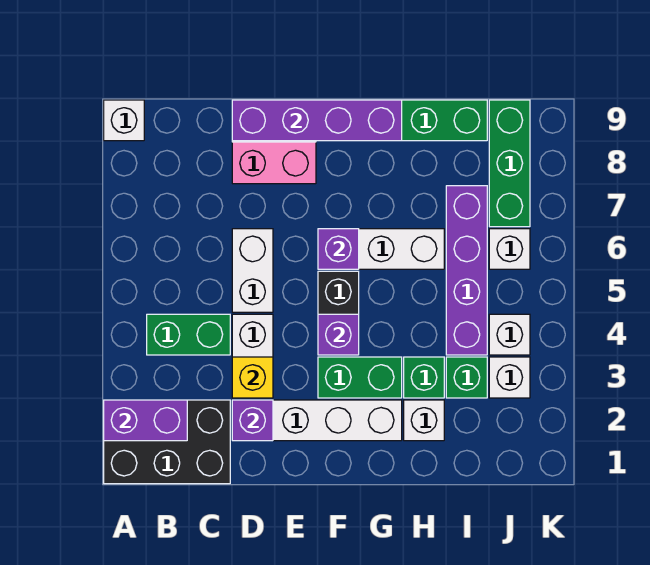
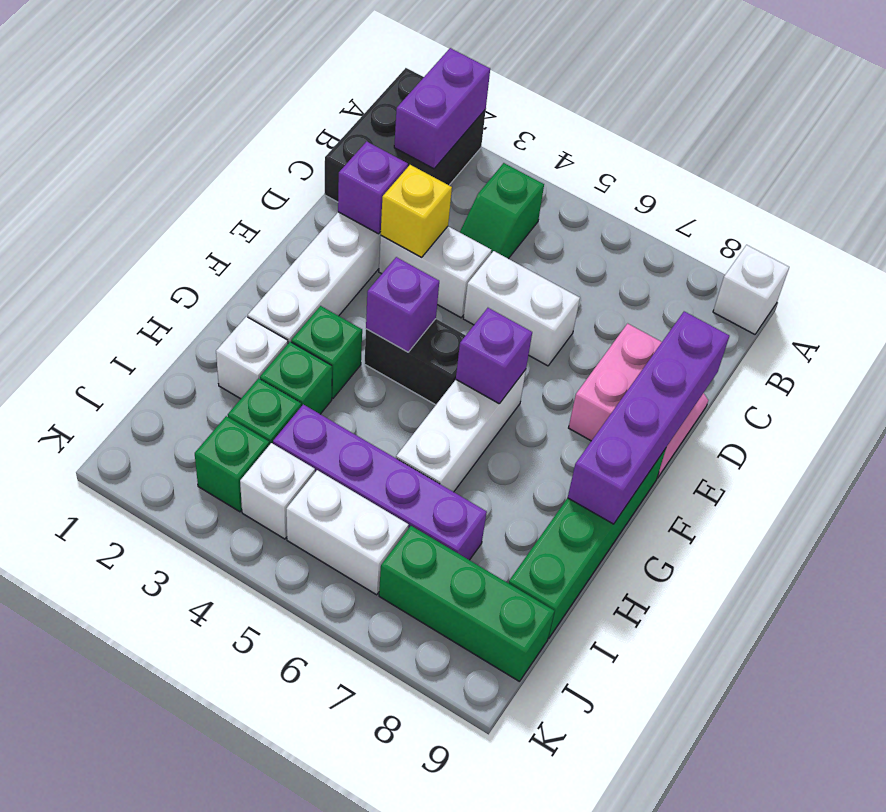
green brick B4:C4 level 1 -> green slope B4:C4 level 1 top B
green brick F3:G3 level 1 -> green brick G3 level 1
white brick J3 level 1 -> green brick J3 level 1
white brick J6 level 1 -> white brick J5:J6 level 1

